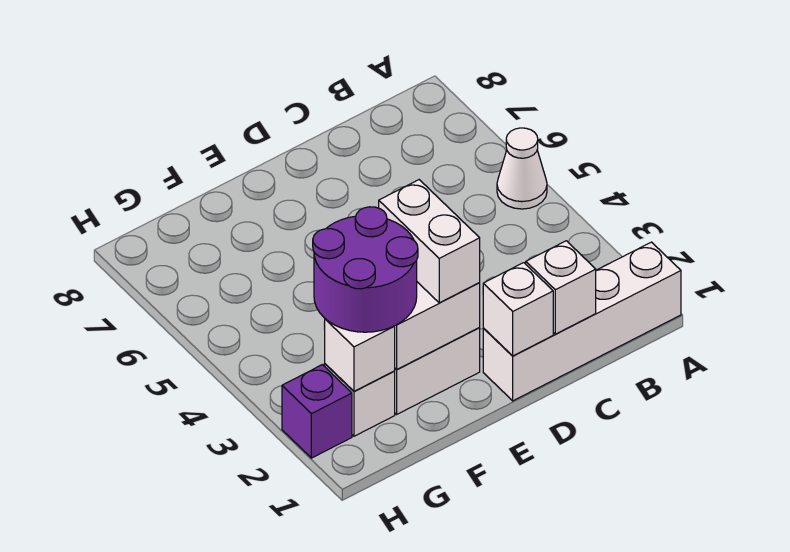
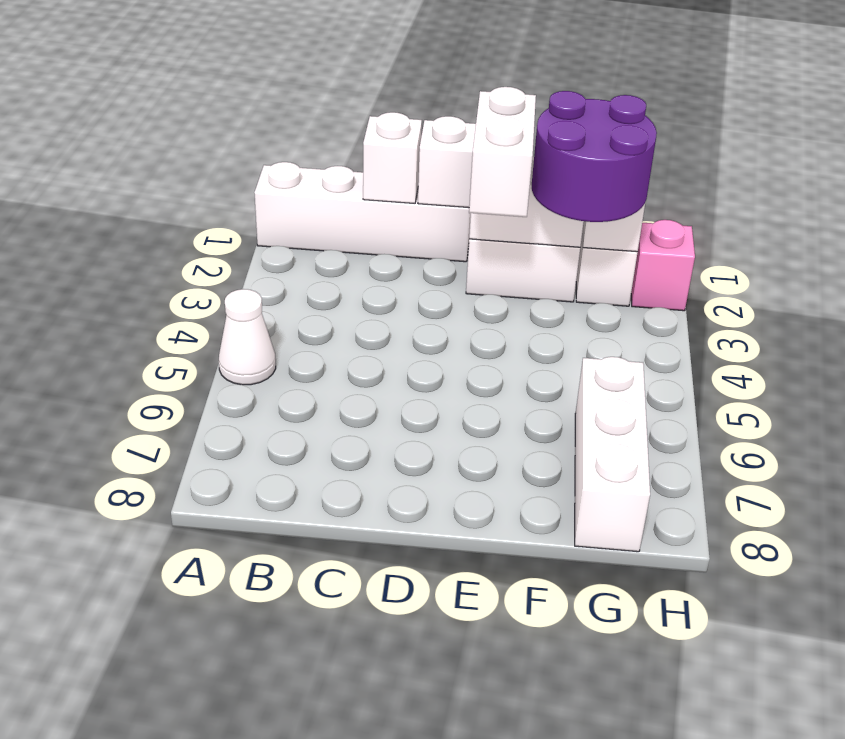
none -> white brick G6:G8 level 1
purple brick H2 level 1 -> pink brick H2 level 1

